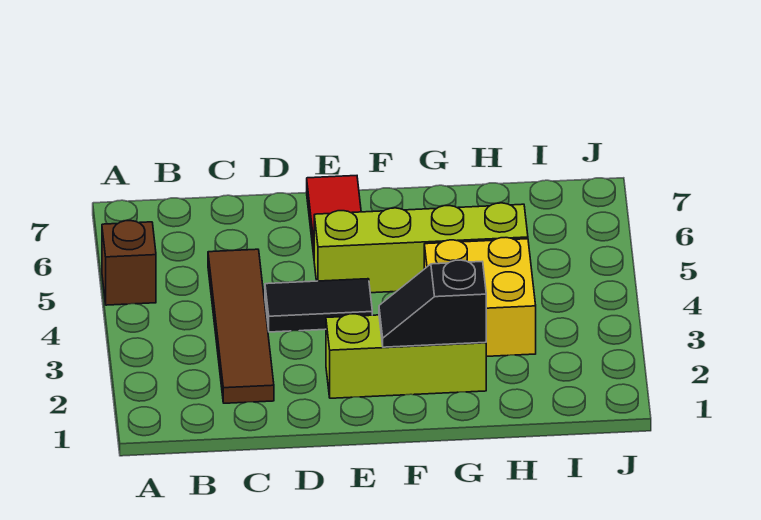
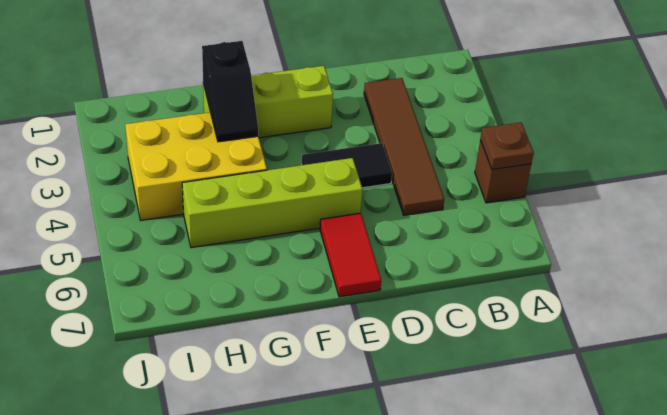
none -> brown plate A5 level 2
black slope F2:G2 level 2 top G -> black slope G2:G3 level 2 top 2
yellow brick G3:H4 level 1 -> yellow brick G3:I4 level 1

